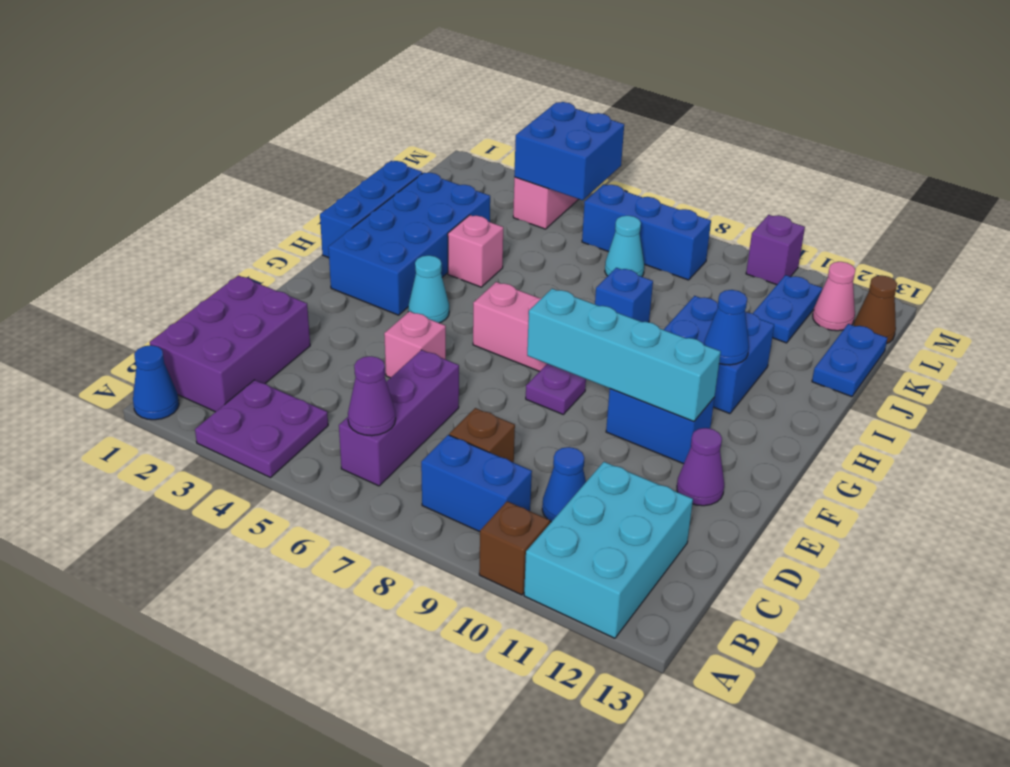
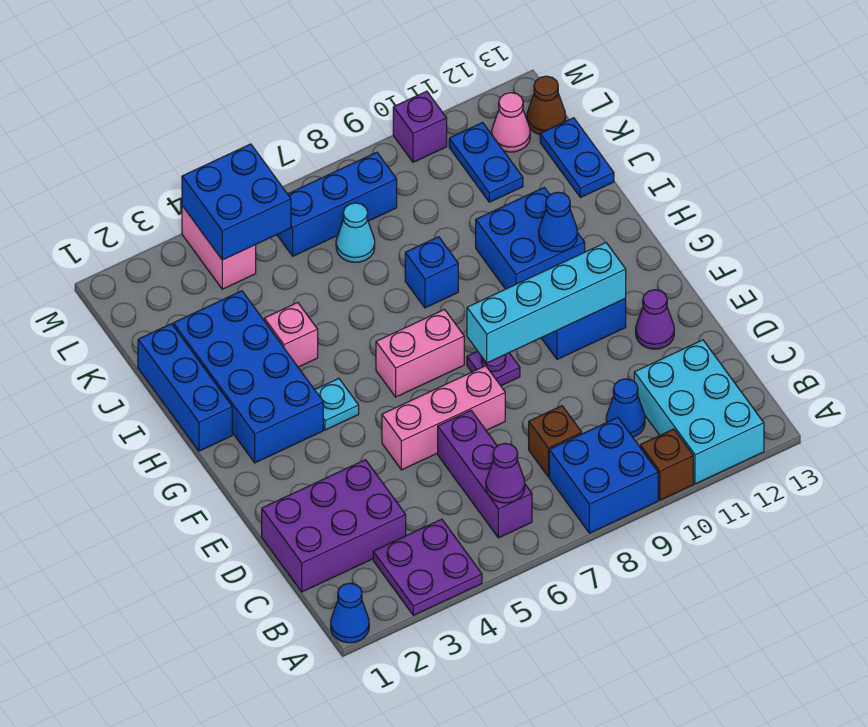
purple brick B1:D2 level 1 -> purple brick C1:D3 level 1
blue brick B8:B9 level 1 -> blue brick A8:B9 level 1
pink brick E5 level 1 -> pink brick E5:E7 level 1
cyan cone G4 level 1 -> cyan plate G4 level 1

